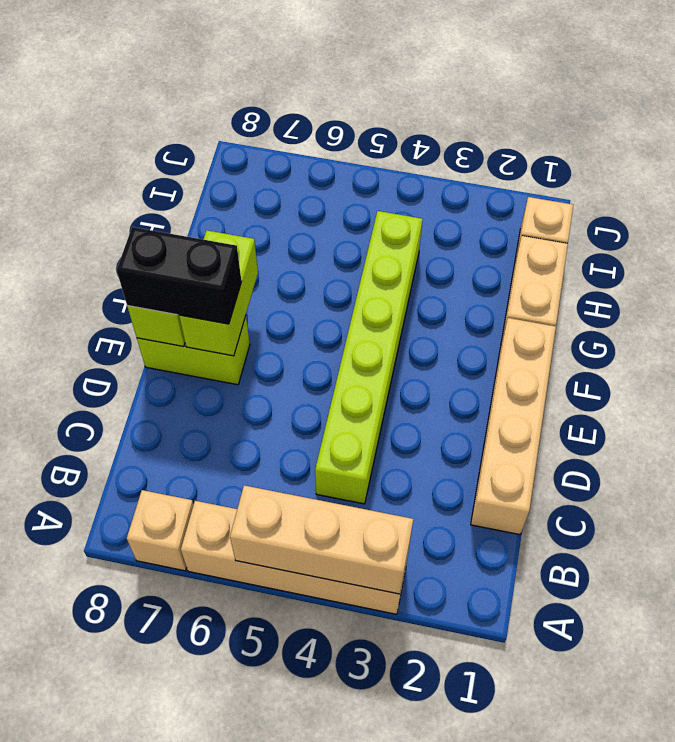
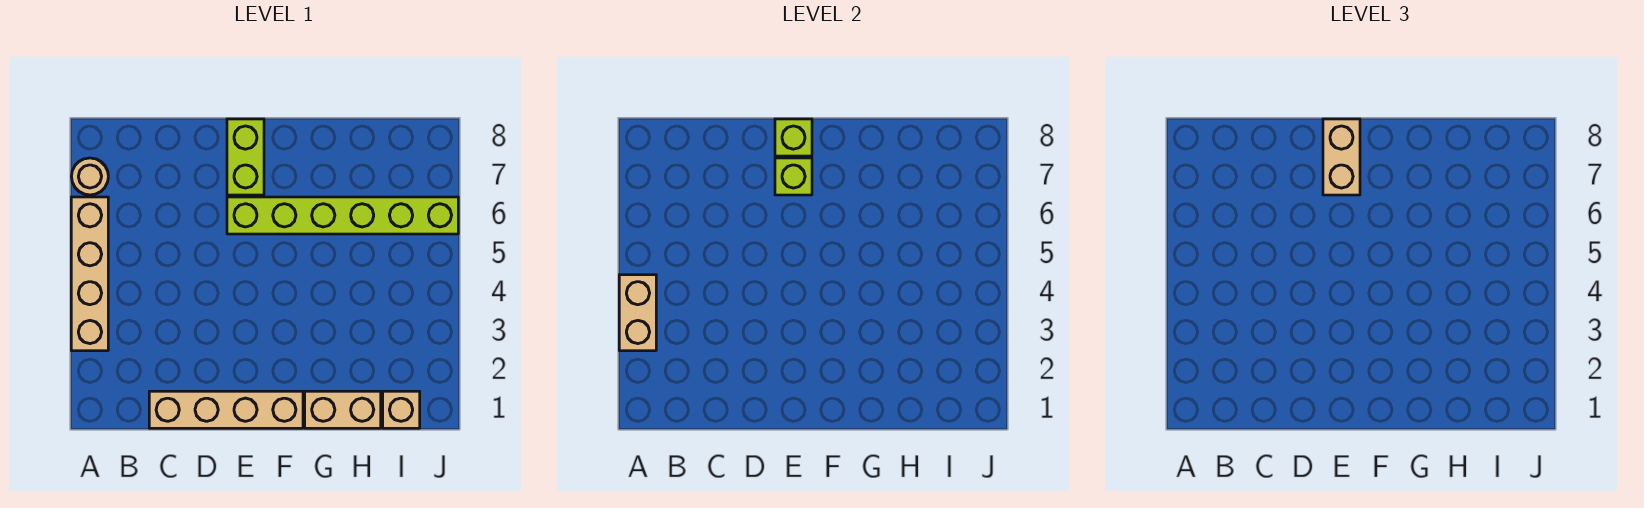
tan brick A3:A5 level 2 -> tan brick A3:A4 level 2
tan brick A7 level 1 -> tan round brick A7 level 1
lime brick C4:H4 level 1 -> lime brick E6:J6 level 1
lime brick E7:F7 level 2 -> lime brick E7 level 2
black brick E7:E8 level 3 -> tan brick E7:E8 level 3

